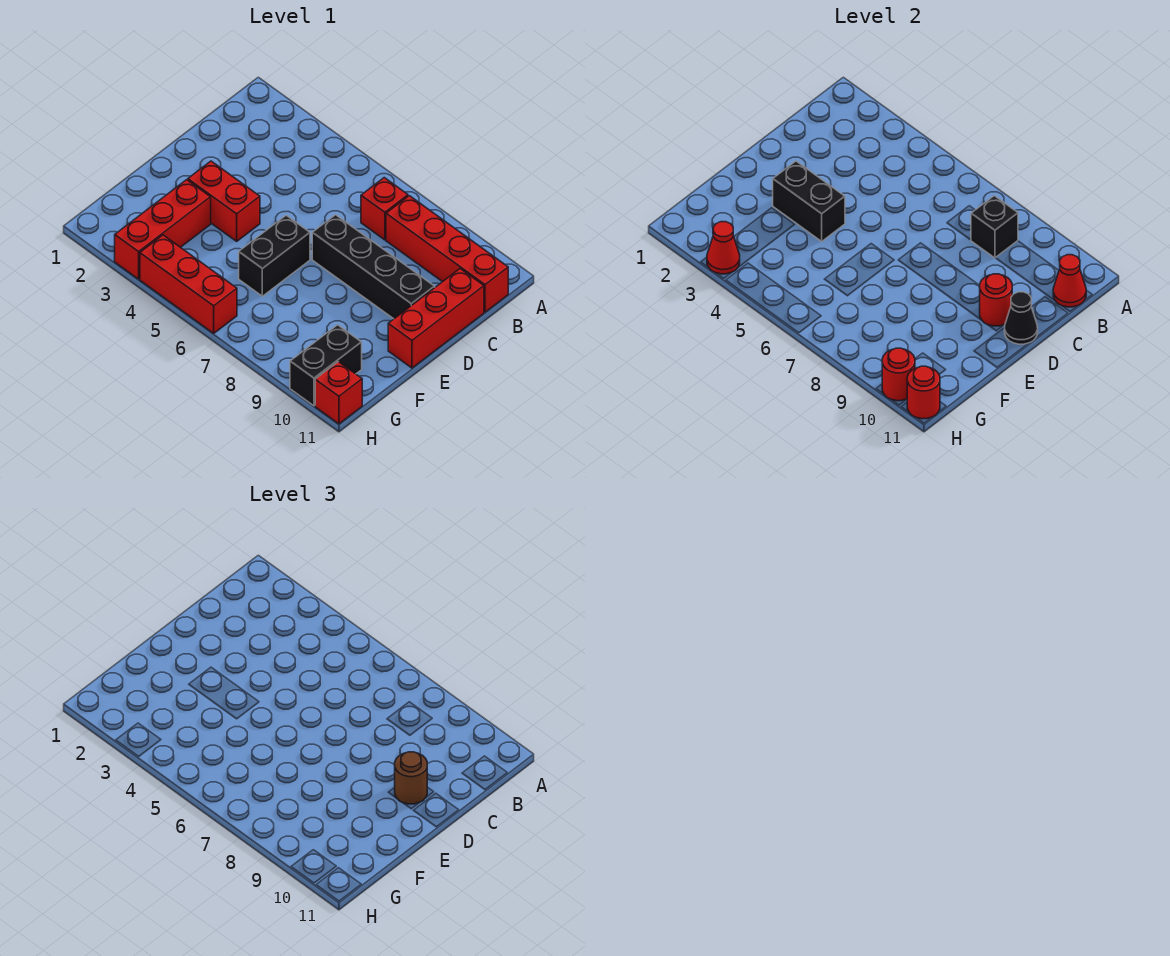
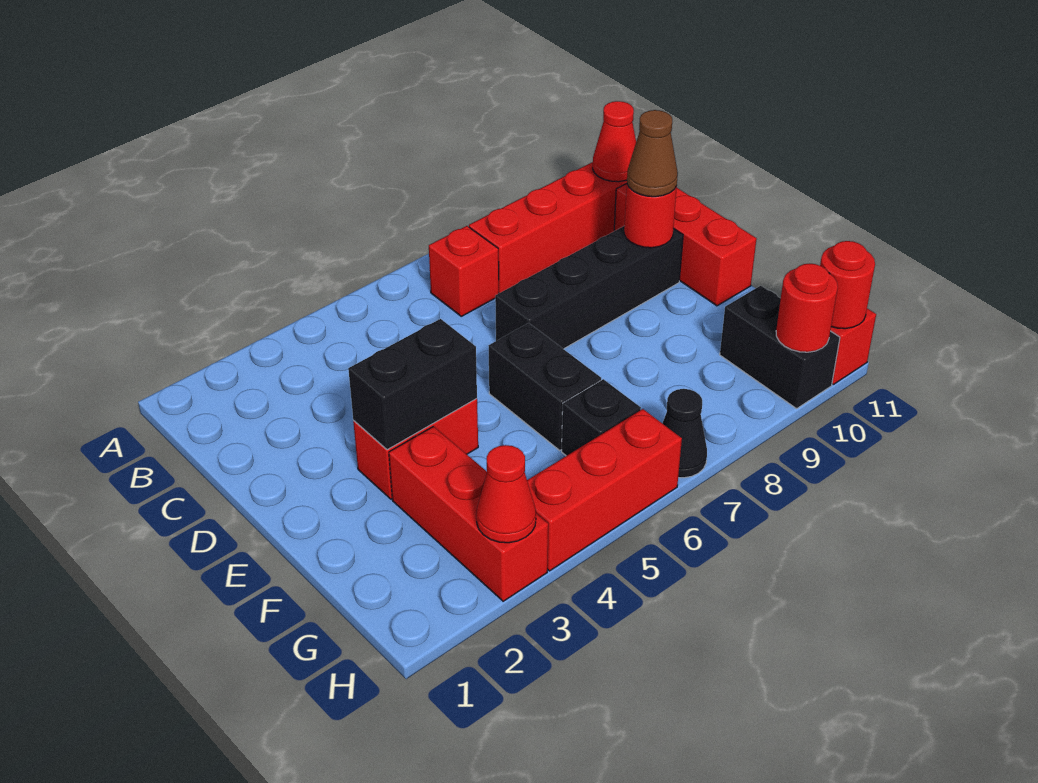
black brick B8 level 2 -> black brick G6 level 1
brown round brick D10 level 3 -> brown cone D10 level 3
black cone D11 level 2 -> black cone H7 level 1

